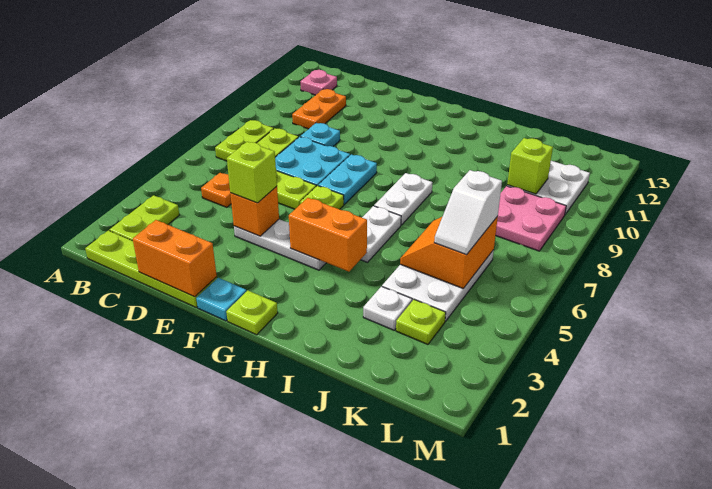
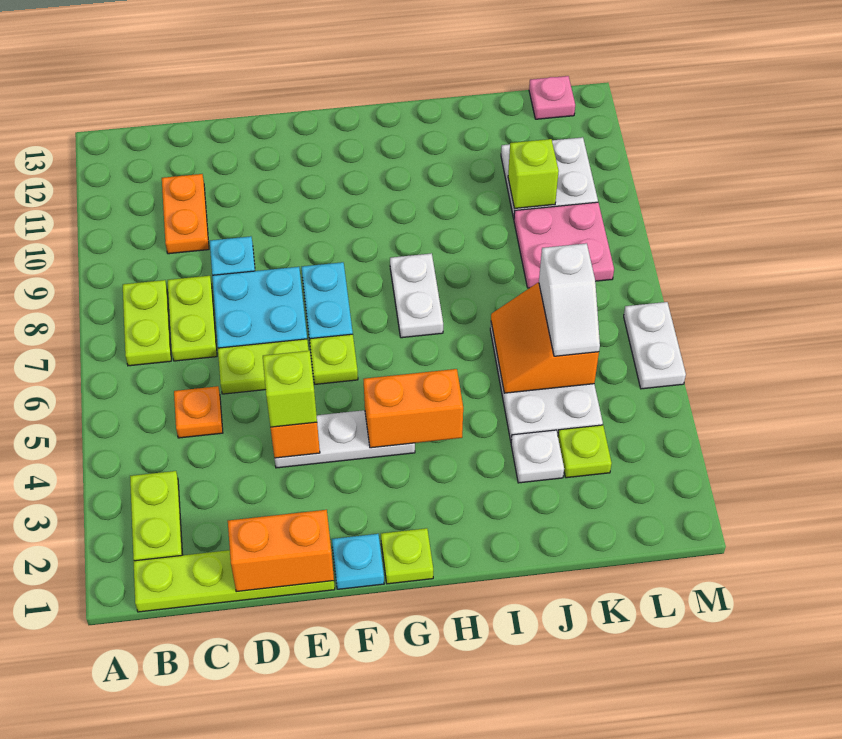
pink plate B12 level 1 -> pink plate L13 level 1
white plate H5:H6 level 1 -> white plate M5:M6 level 1

